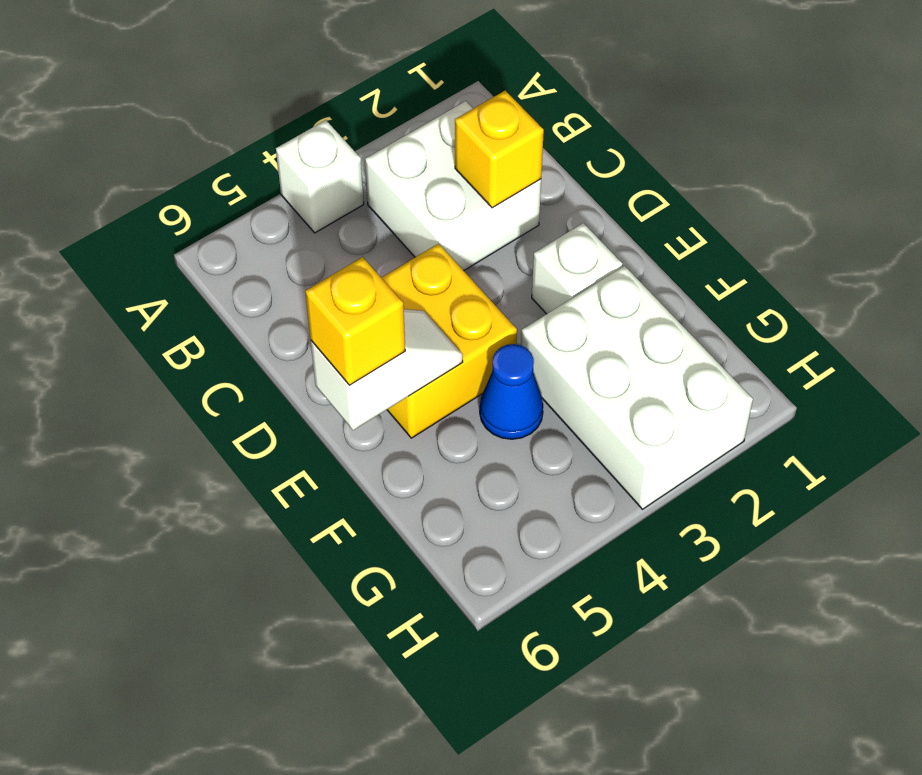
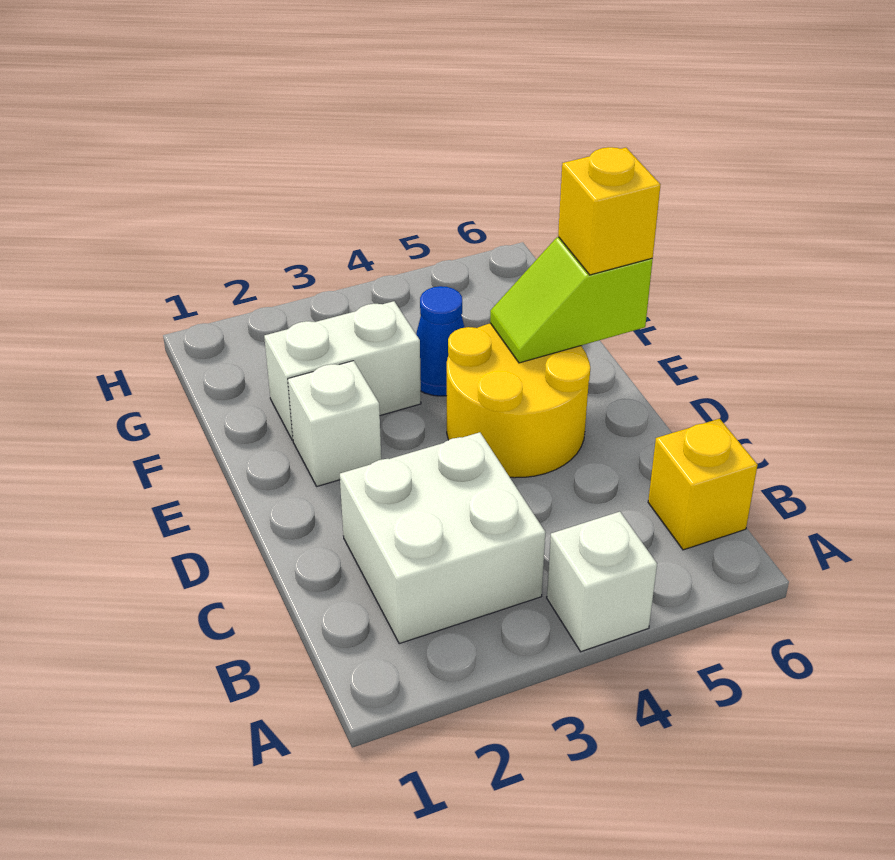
yellow brick C2 level 2 -> yellow brick B6 level 1
yellow brick D4:E5 level 1 -> yellow round brick D4:E5 level 1
white slope E5:E6 level 2 top 6 -> lime slope E5:E6 level 2 top 6
white brick F2:H3 level 1 -> white brick F2:F3 level 1

